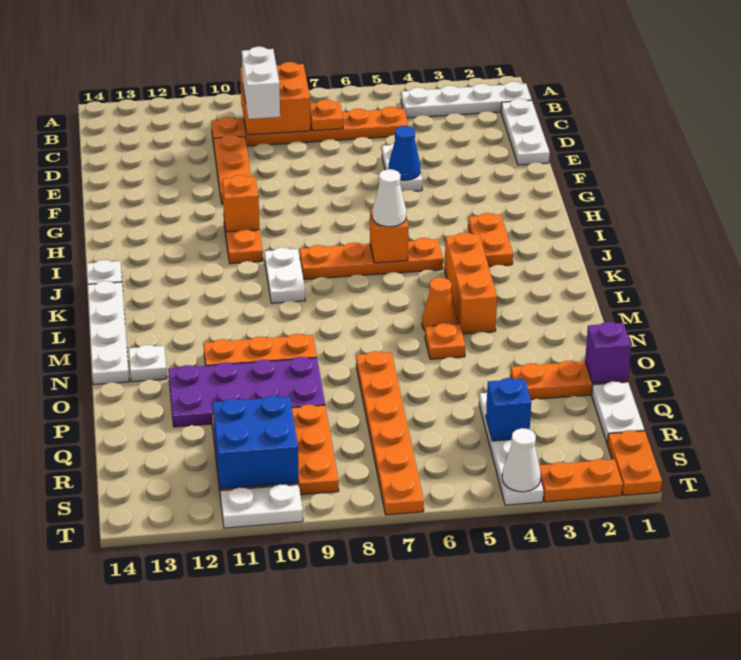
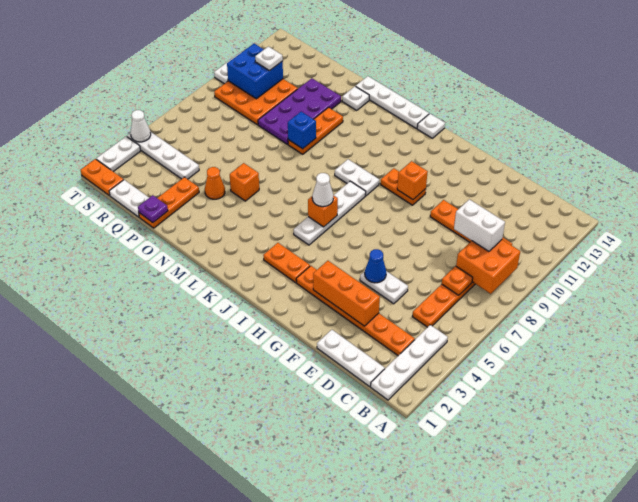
orange plate J5:J8 level 1 -> white plate J5:J8 level 1
orange brick K4:M4 level 1 -> orange brick E3:G3 level 2
orange cone M5 level 1 -> orange cone O4 level 1
orange plate N5 level 1 -> orange brick N5 level 1
orange plate O7:T7 level 1 -> orange plate C3:H3 level 1
purple brick P1 level 2 -> purple plate P1 level 2
blue brick R4 level 2 -> blue brick N9 level 2
none -> white plate R11 level 3
orange plate T2:T3 level 1 -> white plate T2:T3 level 1

